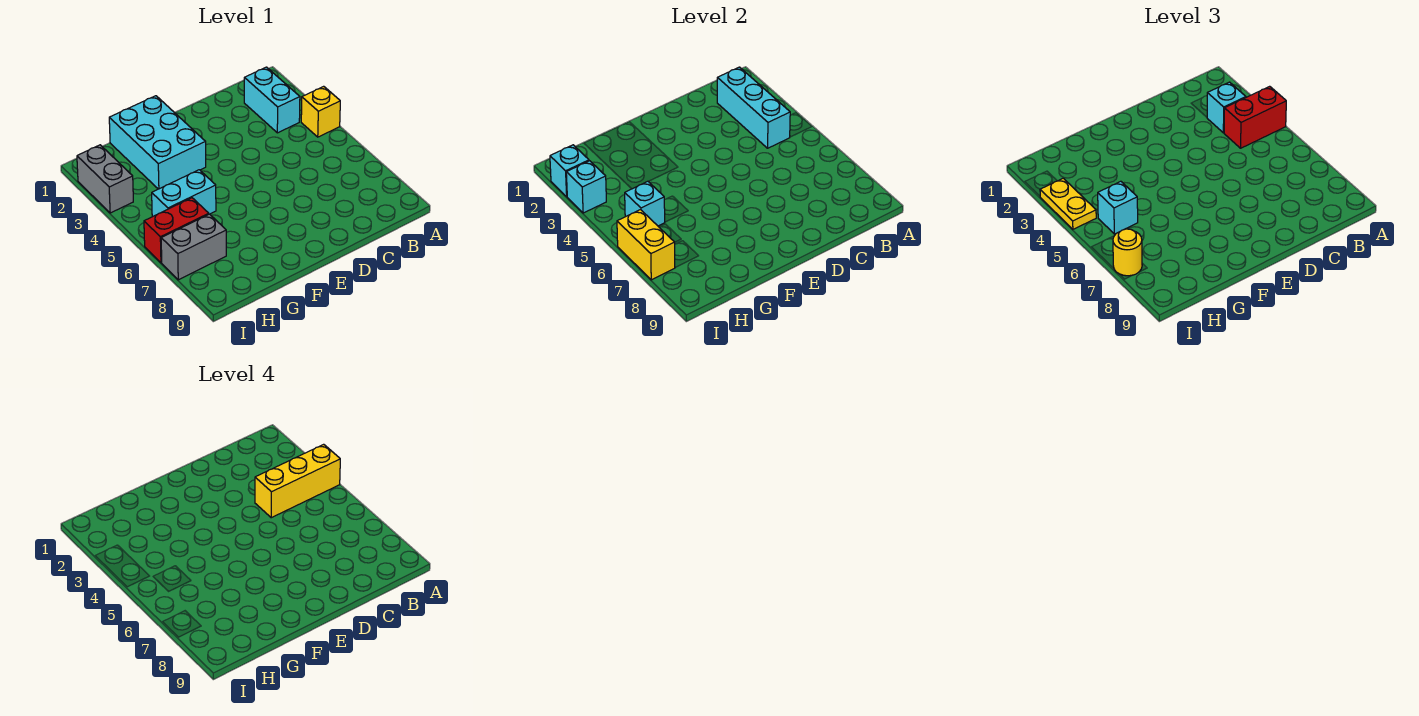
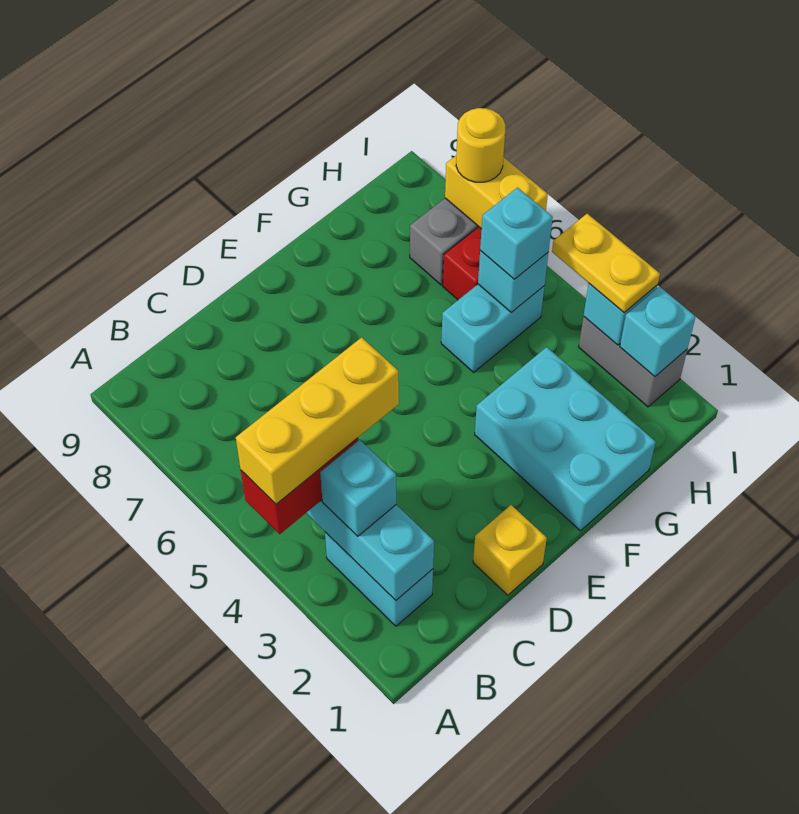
yellow brick A4 level 1 -> yellow brick D1 level 1

